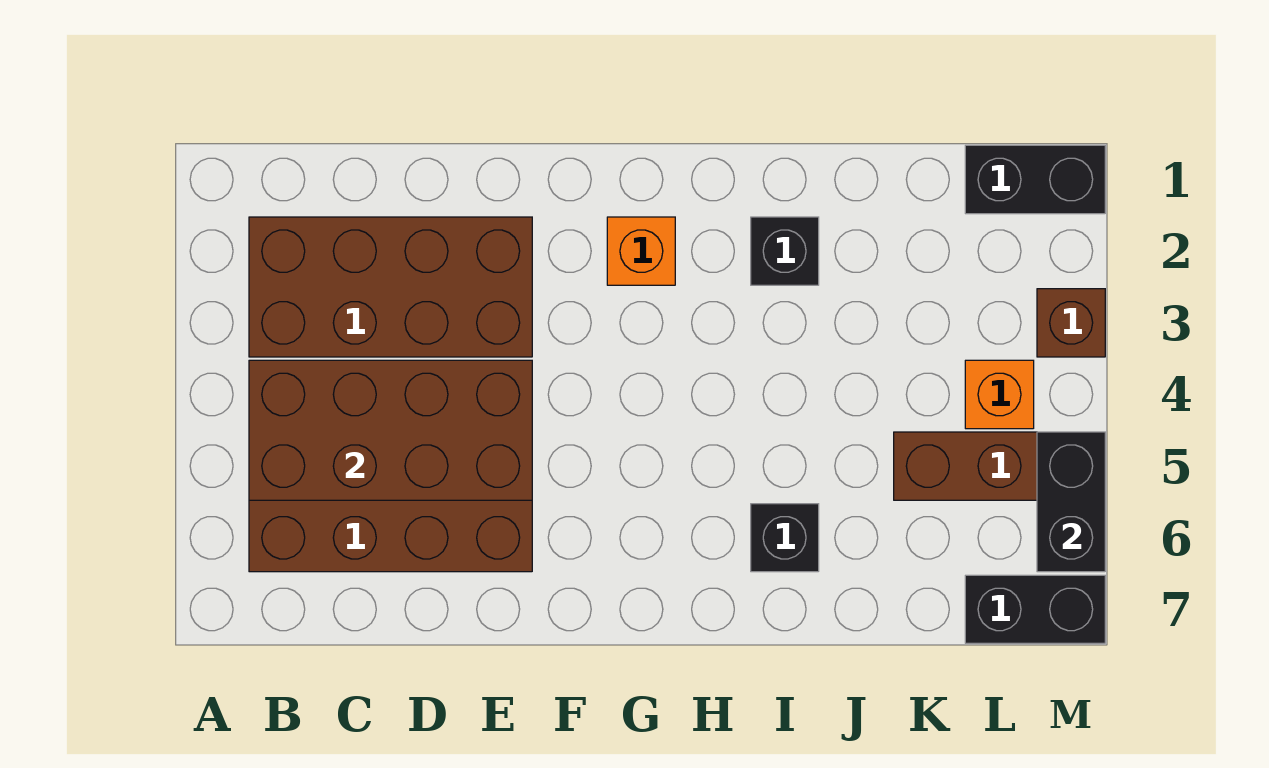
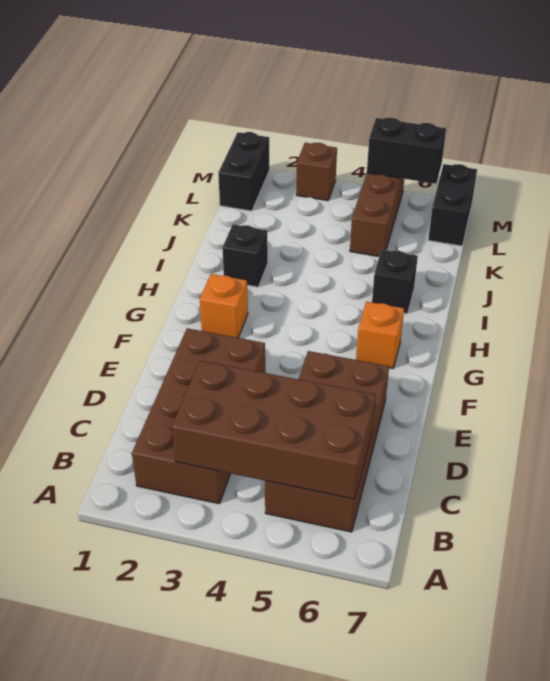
brown brick B4:E5 level 2 -> brown brick B3:C6 level 2
orange brick L4 level 1 -> orange brick G6 level 1

